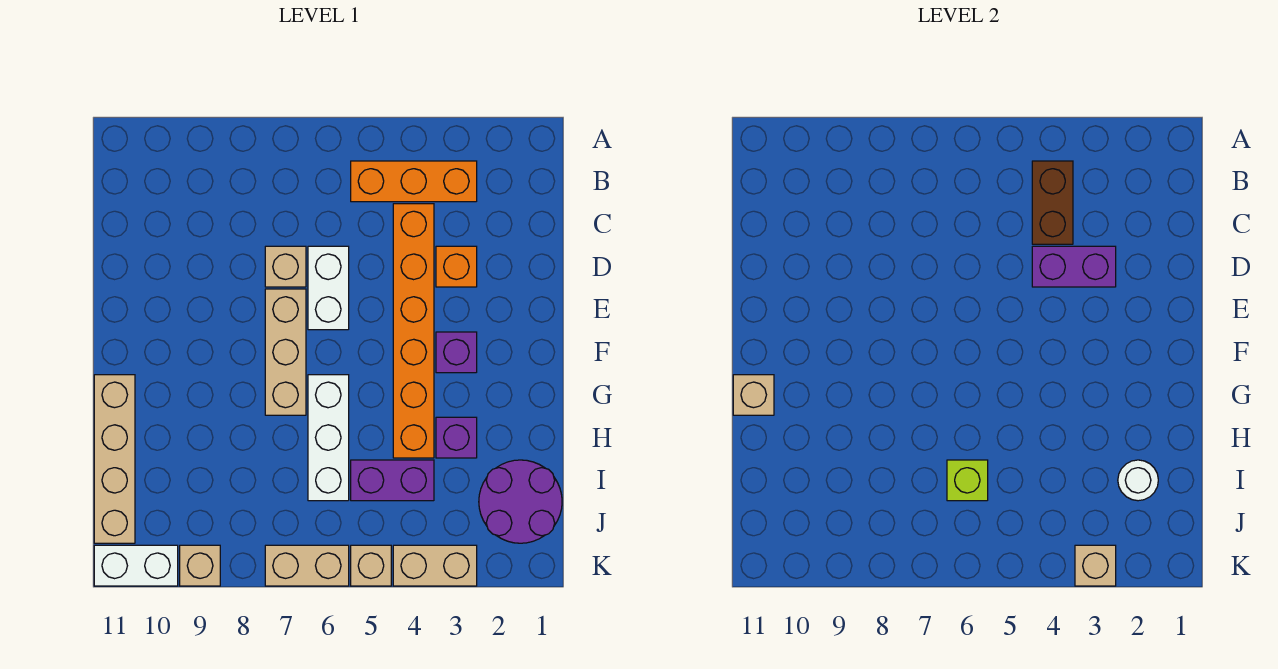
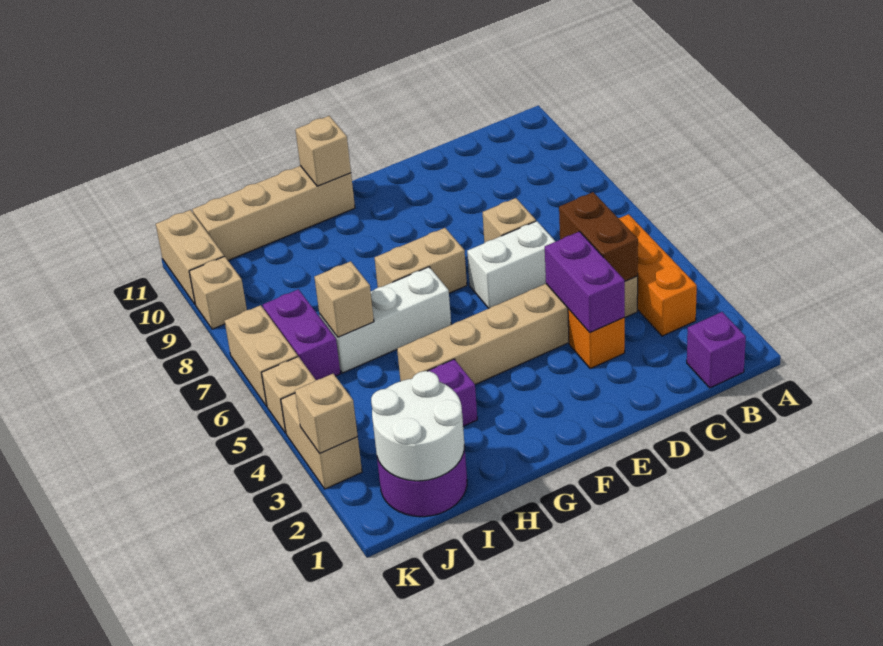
brown brick B4:C4 level 2 -> brown brick C4:C5 level 2
orange brick C4:H4 level 1 -> tan brick C4:H4 level 1
tan brick E7:G7 level 1 -> tan brick F7:G7 level 1
purple brick F3 level 1 -> purple brick B1 level 1
white round brick I2 level 2 -> white round brick I1:J2 level 2
purple brick I4:I5 level 1 -> purple brick J6:J7 level 1
lime brick I6 level 2 -> tan brick I6 level 2
white brick K10:K11 level 1 -> tan brick K10:K11 level 1

